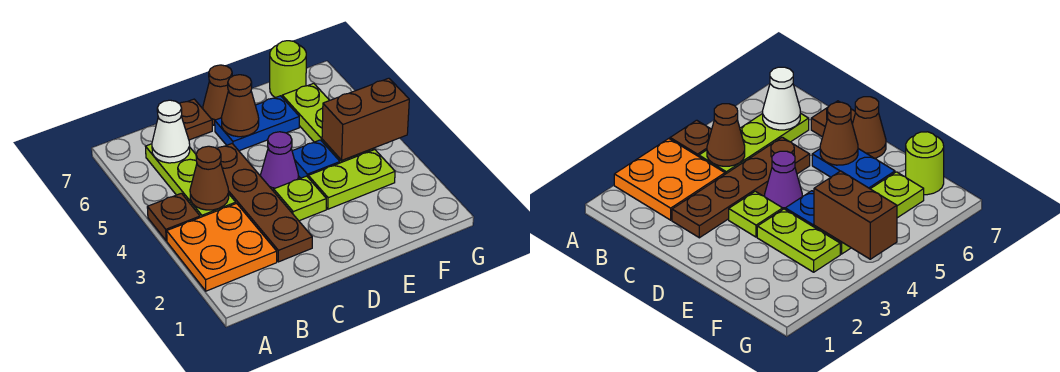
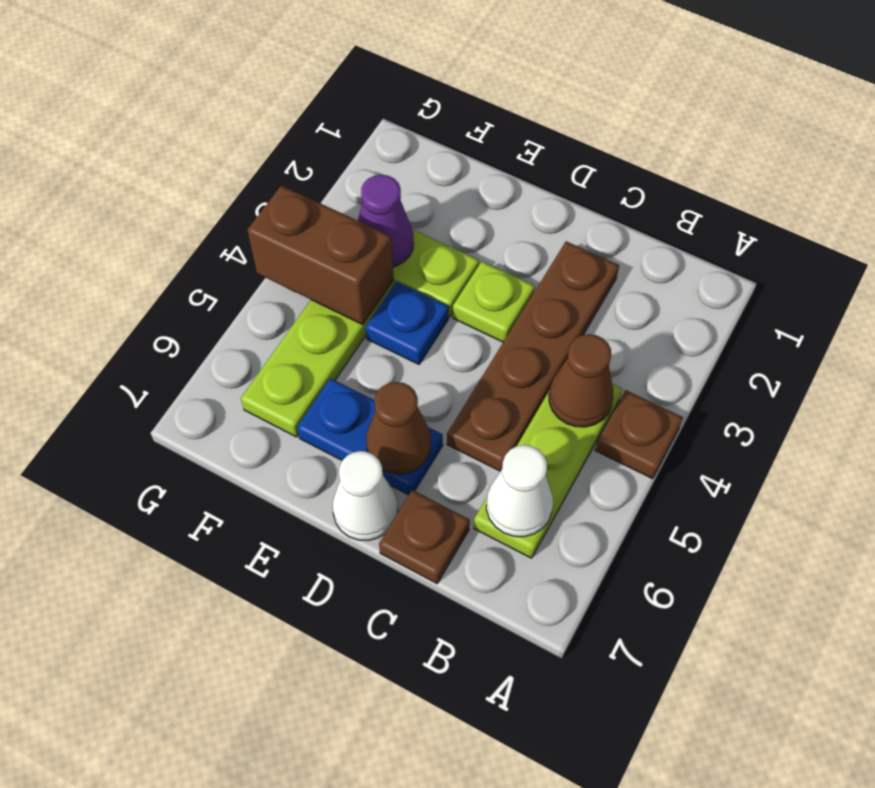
orange plate A2:B3 level 1 -> none
purple cone D4 level 1 -> purple cone F3 level 2
brown cone D7 level 1 -> white cone D7 level 1
lime round brick F7 level 1 -> none

